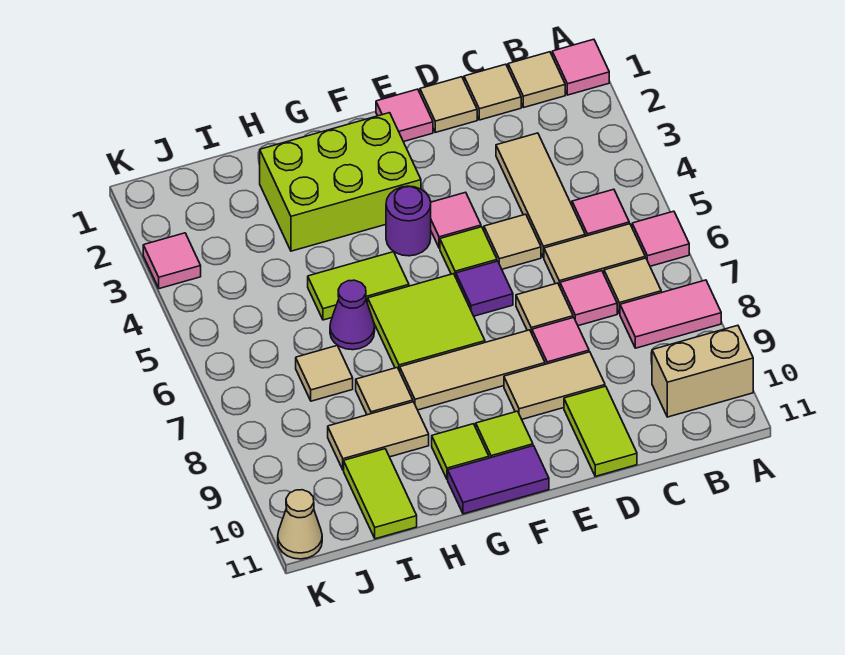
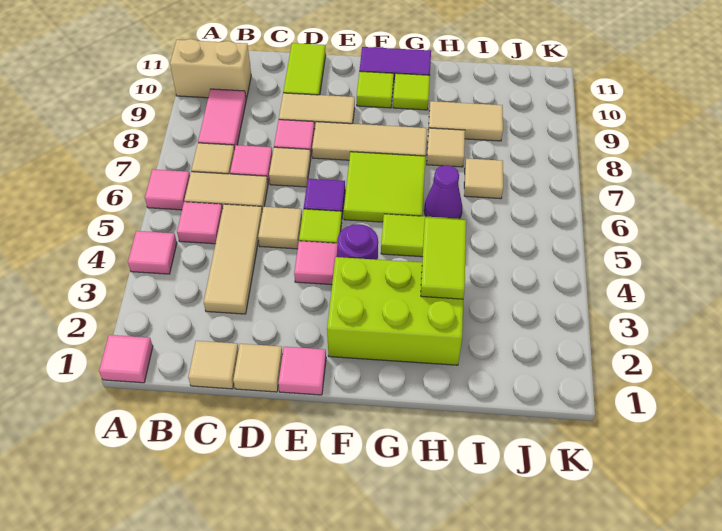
pink tile A8:B8 level 1 -> pink tile B8:B9 level 1
tan tile B1 level 1 -> none
lime tile I10:I11 level 1 -> lime tile H3:H4 level 2
pink tile K3 level 1 -> pink tile A4 level 1
tan cone K11 level 1 -> none

